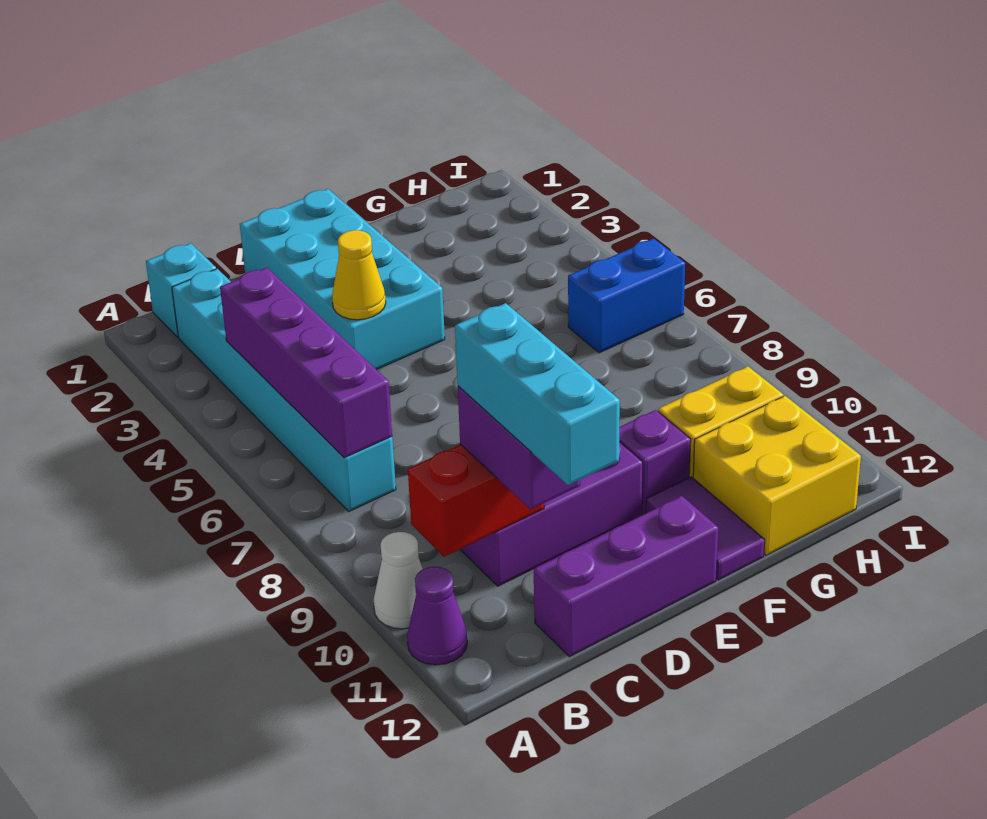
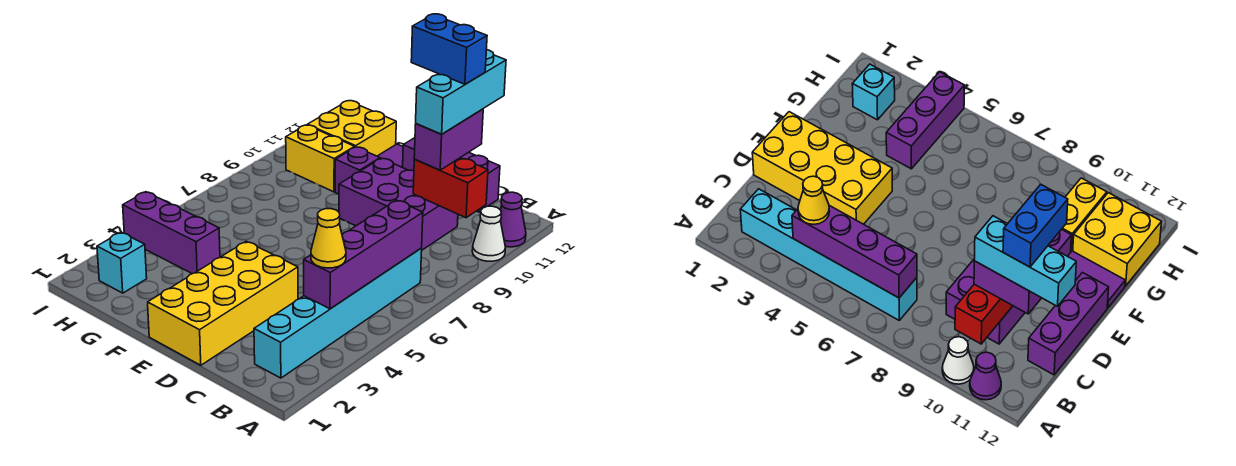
cyan brick B1 level 1 -> cyan brick H2 level 1
cyan brick D1:E4 level 1 -> yellow brick D1:E4 level 1
yellow cone D4 level 2 -> yellow cone B4 level 3
none -> purple brick G4:I4 level 1
blue brick H6:I6 level 1 -> blue brick C11:D11 level 5

